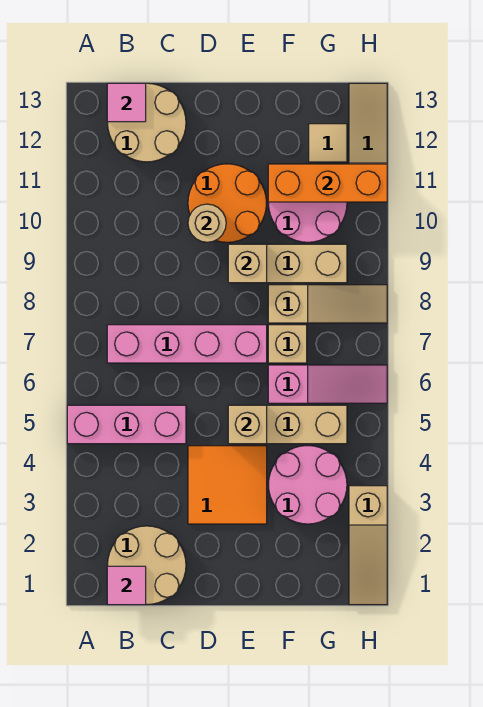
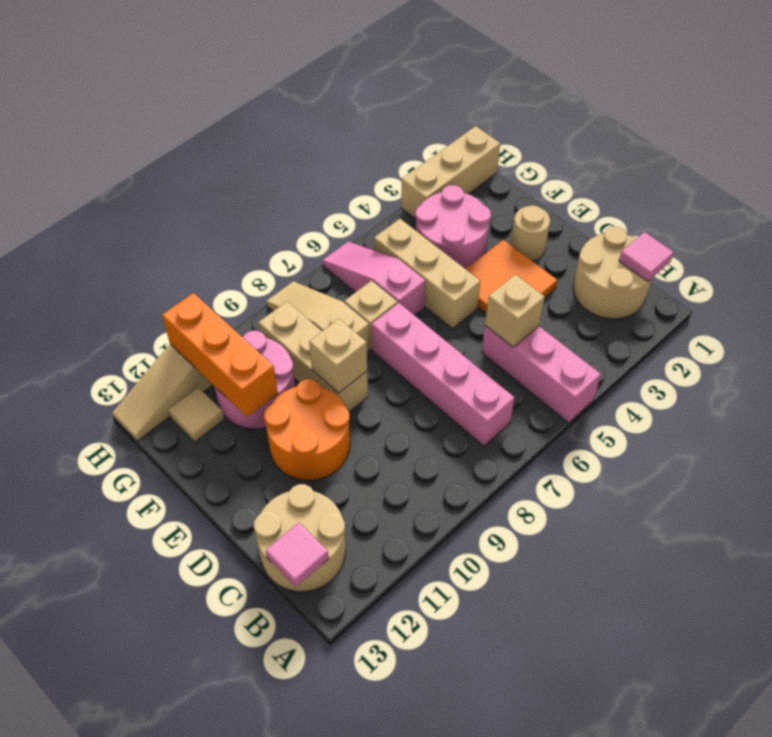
tan round brick D10 level 2 -> tan round brick E2 level 1
tan brick E5 level 2 -> tan brick C5 level 2
tan slope H1:H3 level 1 top 3 -> tan brick H1:H3 level 1

